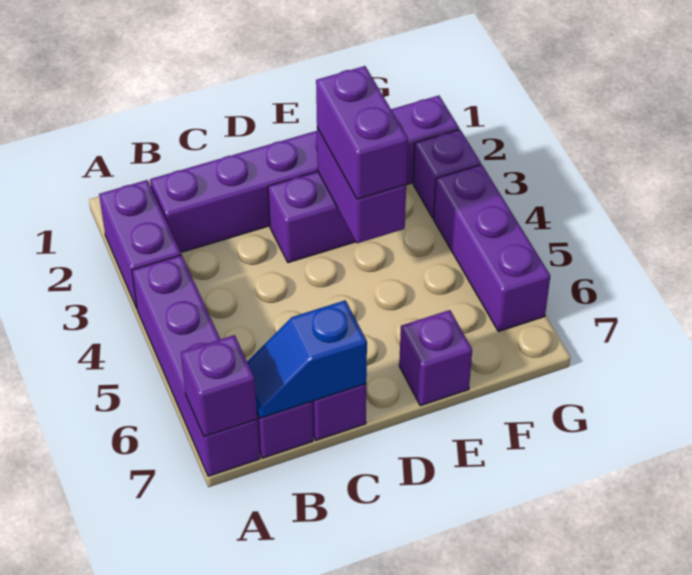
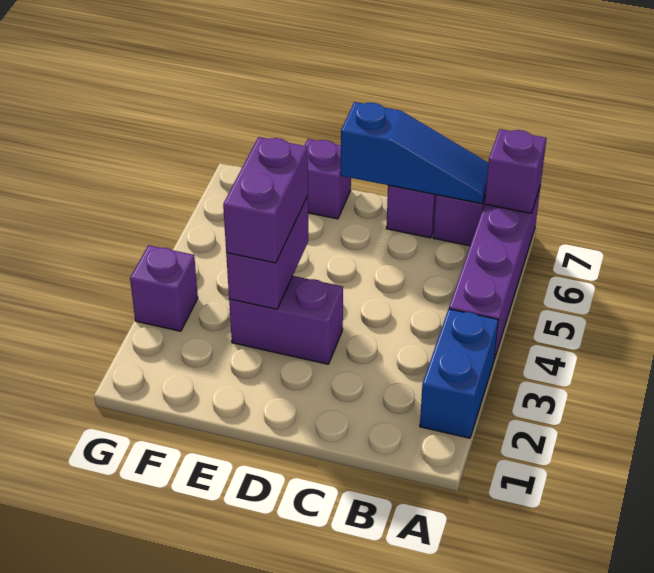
purple brick A2:A3 level 1 -> blue brick A2:A3 level 1
purple brick B2:G2 level 1 -> none
blue slope B7:C7 level 2 top C -> blue slope B7:D7 level 2 top D
purple brick G4:G6 level 1 -> none

